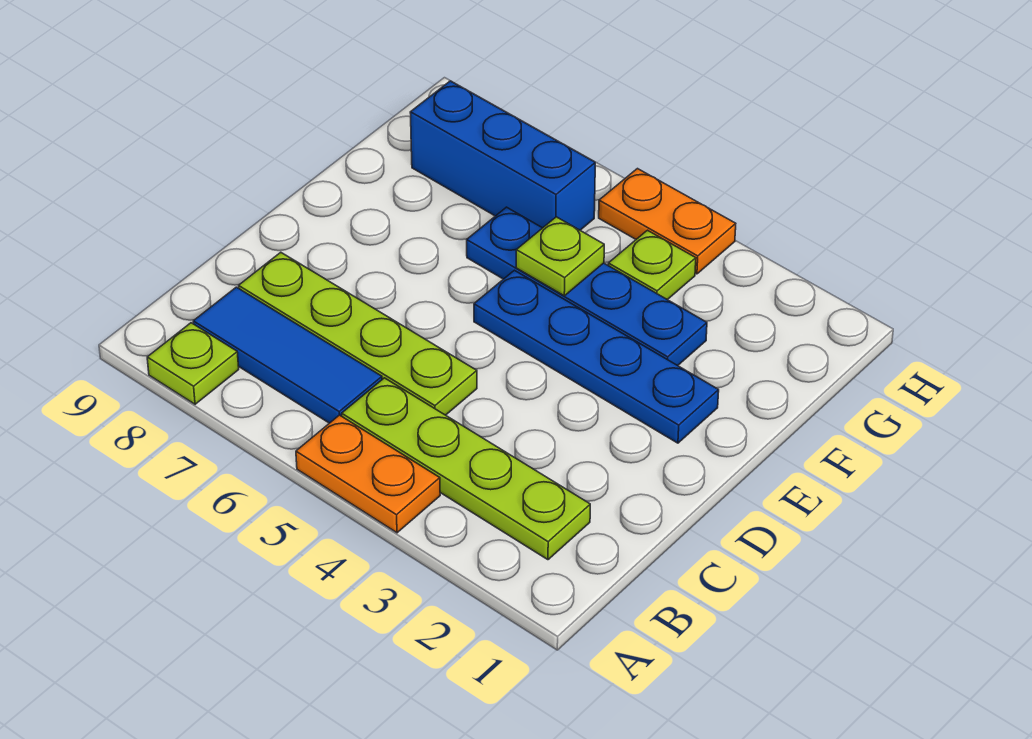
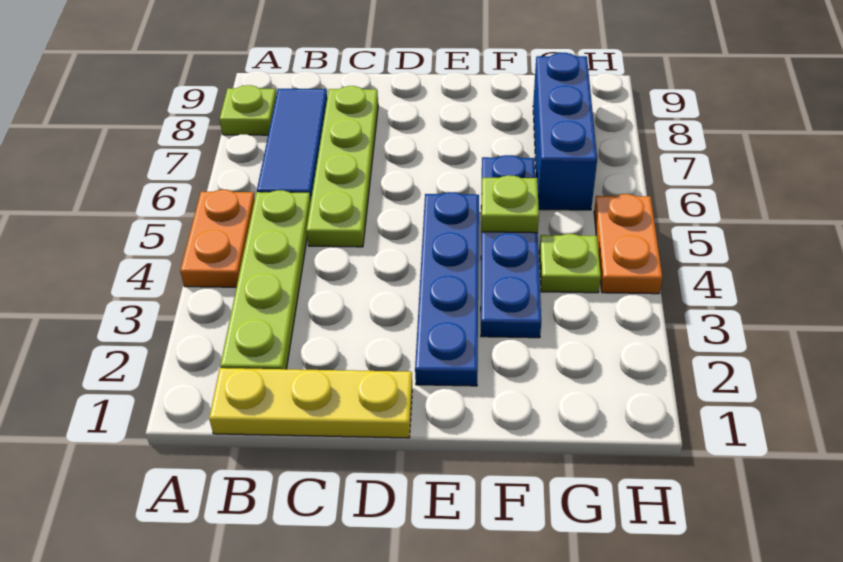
none -> yellow plate B1:D1 level 1

